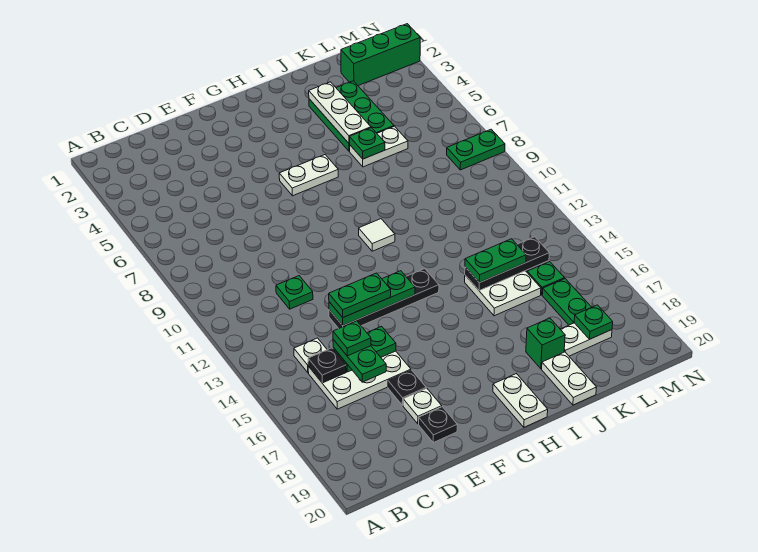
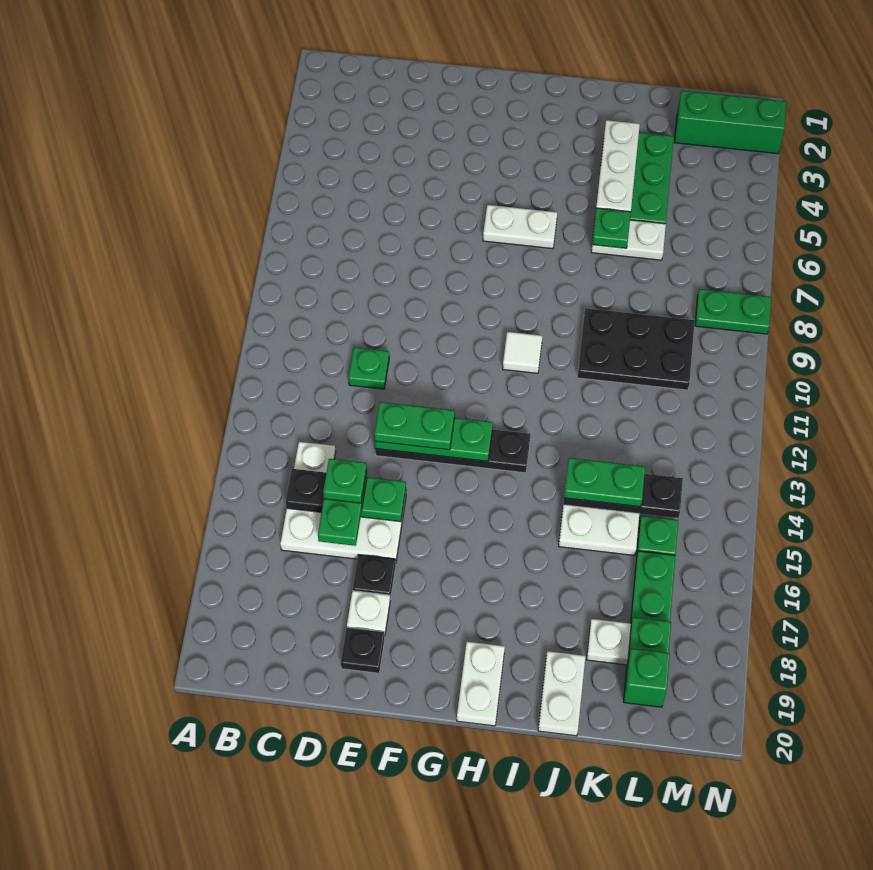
none -> black plate J9:L10 level 1
green brick J18 level 1 -> green brick L19 level 1

